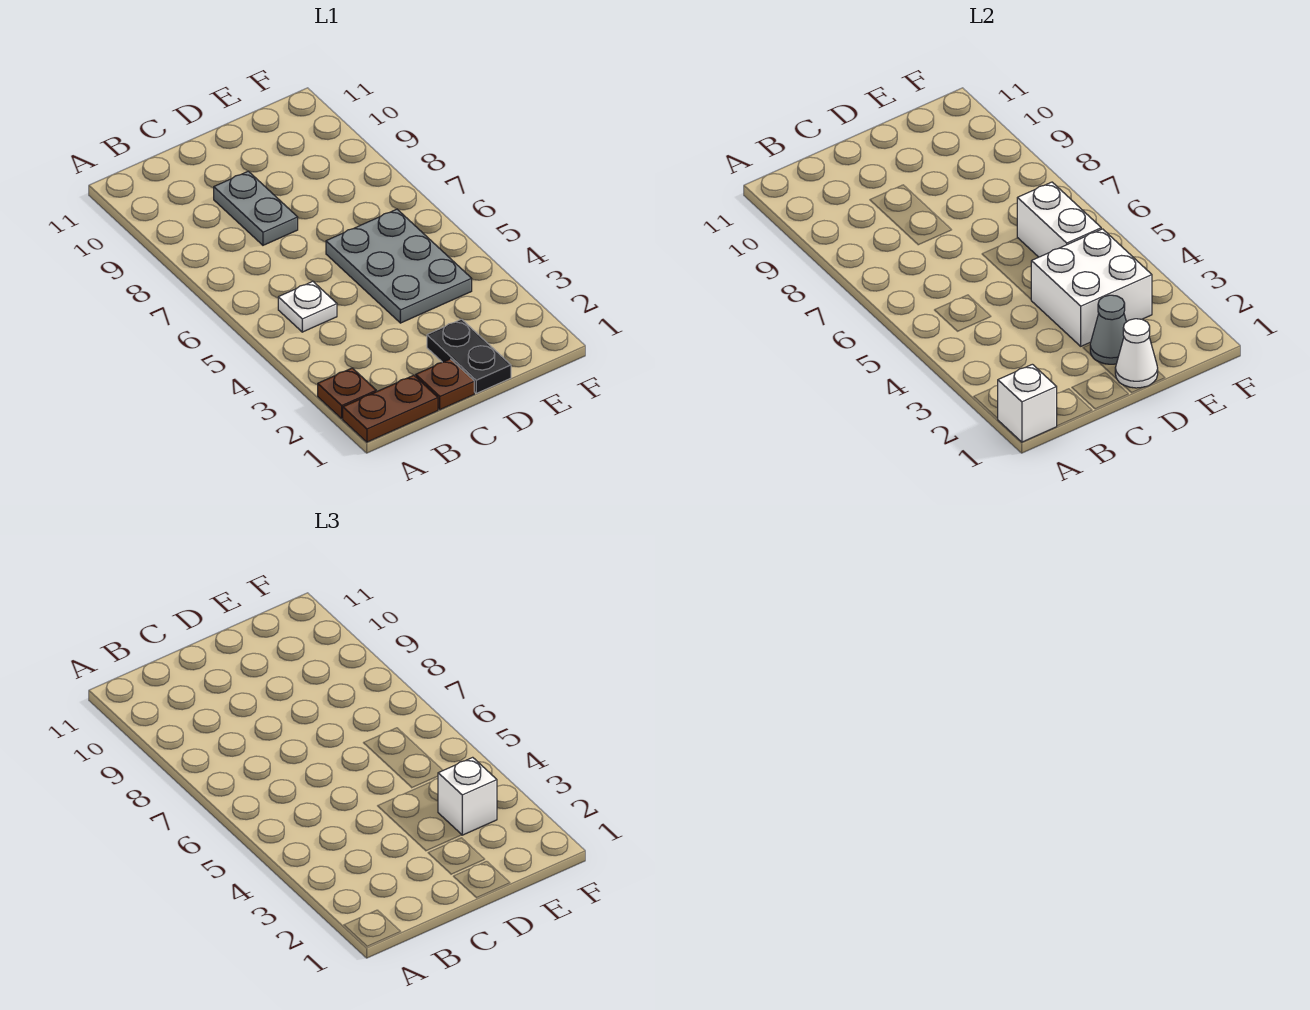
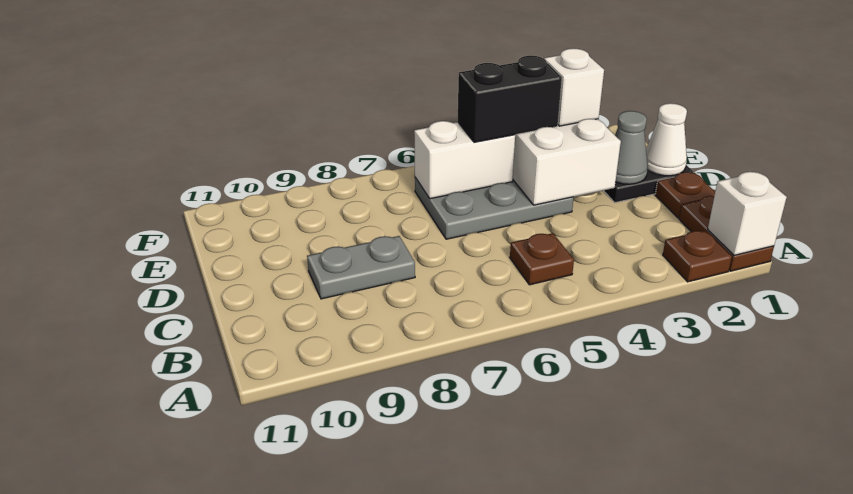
white plate B5 level 1 -> brown plate B5 level 1
none -> black brick E4:E5 level 3

